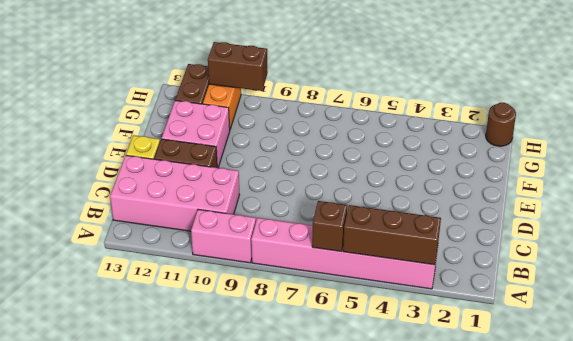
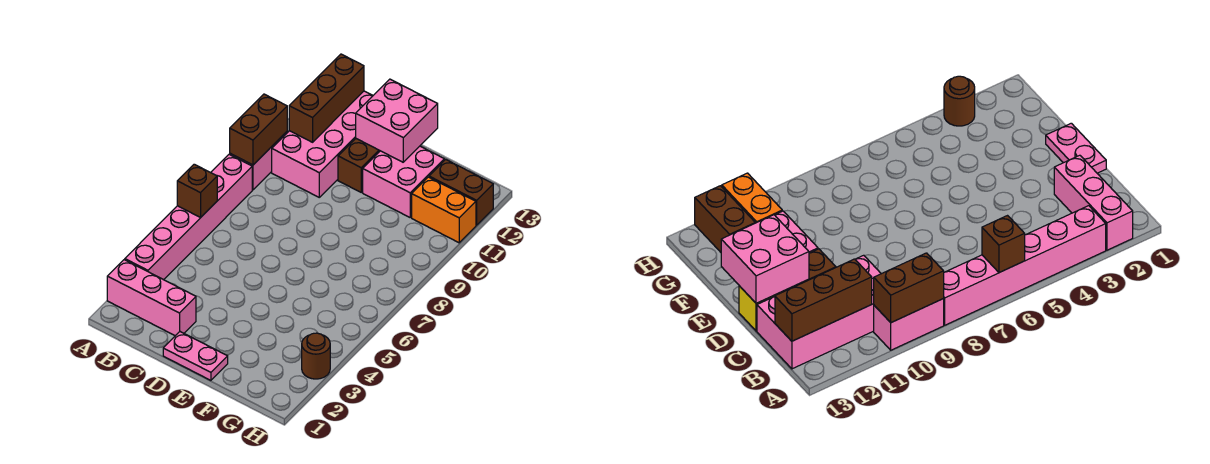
none -> pink brick A2:C2 level 1
brown brick A3:A5 level 2 -> brown brick B11:B13 level 2
none -> pink plate D1:E1 level 1
none -> pink brick D12:E13 level 2
brown round brick H1 level 1 -> brown round brick H3 level 1
brown brick H10:H11 level 2 -> brown brick A9:A10 level 2

